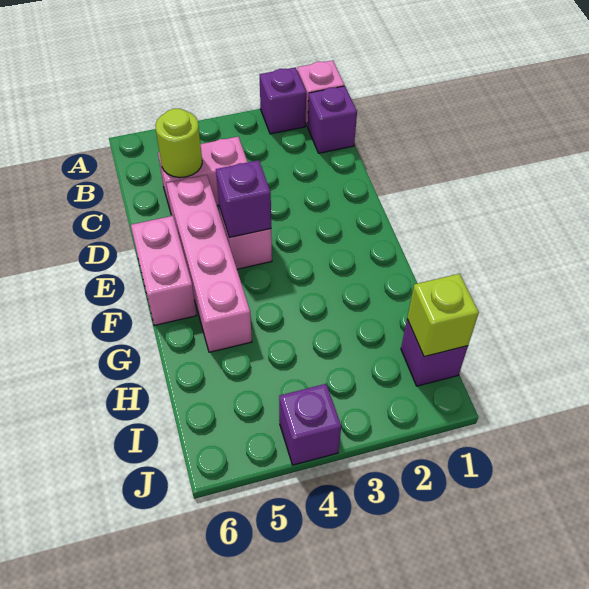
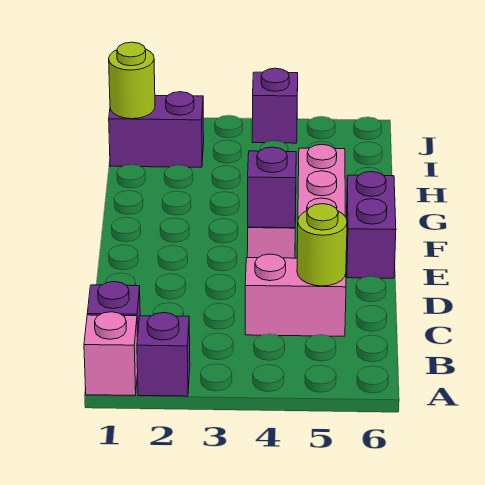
pink brick E6:F6 level 1 -> purple brick E6:F6 level 1
purple brick I1 level 1 -> purple brick I1:I2 level 1
lime brick I1 level 2 -> lime round brick I1 level 2

